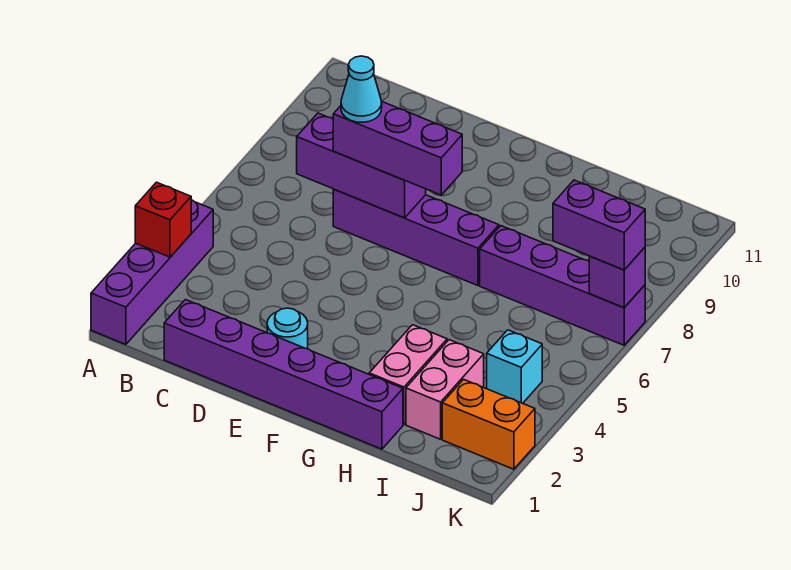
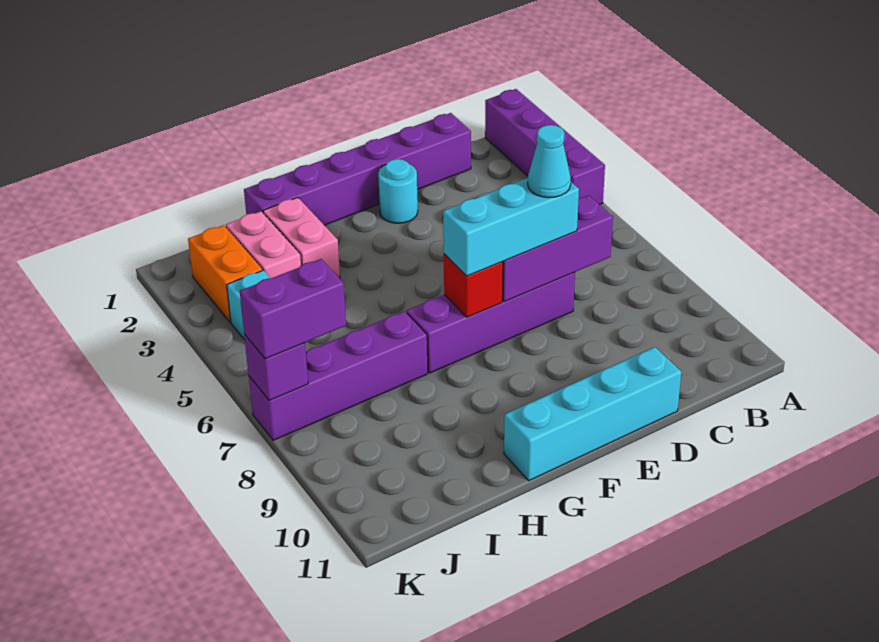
red brick A3 level 2 -> red brick F7 level 2
purple brick D7:F7 level 3 -> cyan brick D7:F7 level 3
none -> cyan brick D11:G11 level 1
orange brick J2:K2 level 1 -> orange brick J2:J3 level 1

